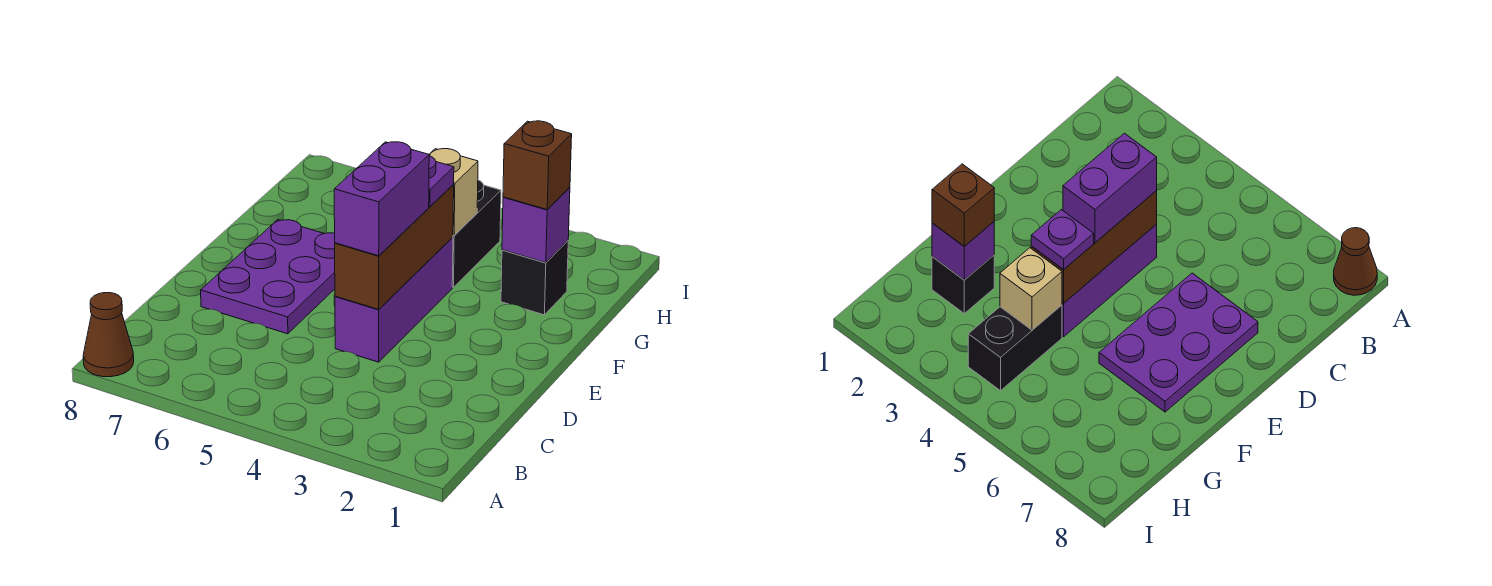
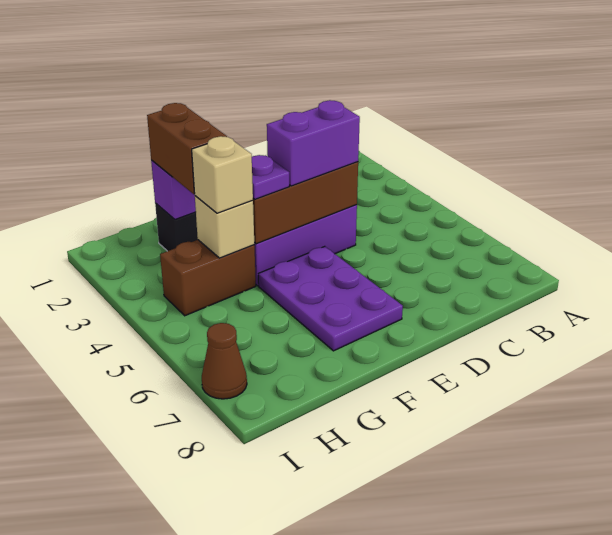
brown cone A8 level 1 -> brown cone I7 level 1
purple plate D6:F7 level 1 -> purple plate E5:F7 level 1
brown brick G2 level 3 -> brown brick G2:G3 level 3
black brick G4:H4 level 1 -> brown brick G4:H4 level 1
none -> tan brick G4 level 3

